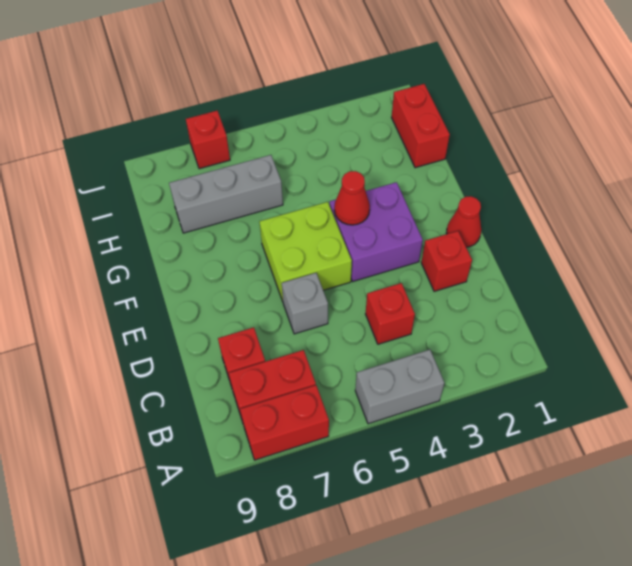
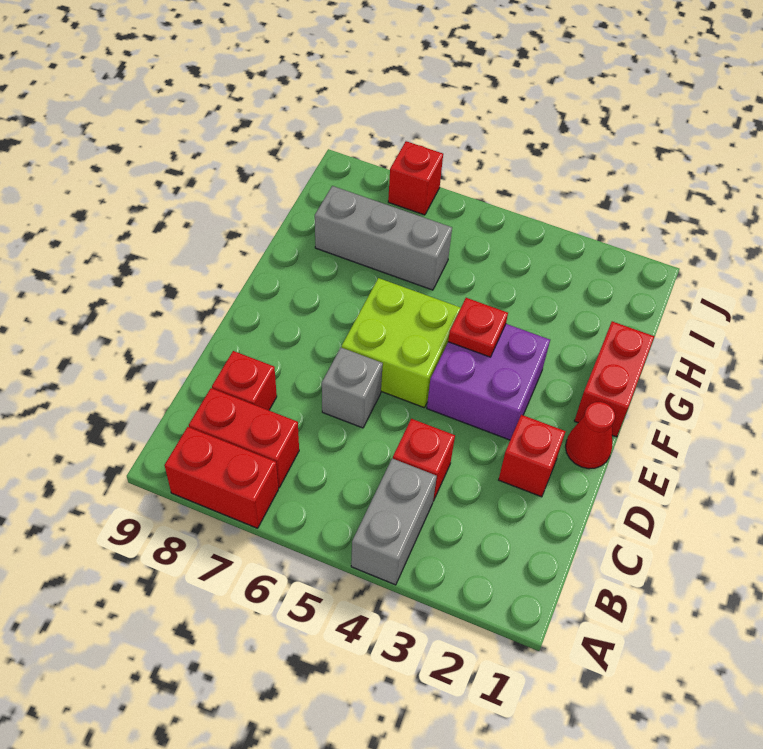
grey brick A4:A5 level 1 -> grey brick A4:B4 level 1
red cone F4 level 2 -> red plate F4 level 2
red brick H1:I1 level 1 -> red brick F1:G1 level 1

